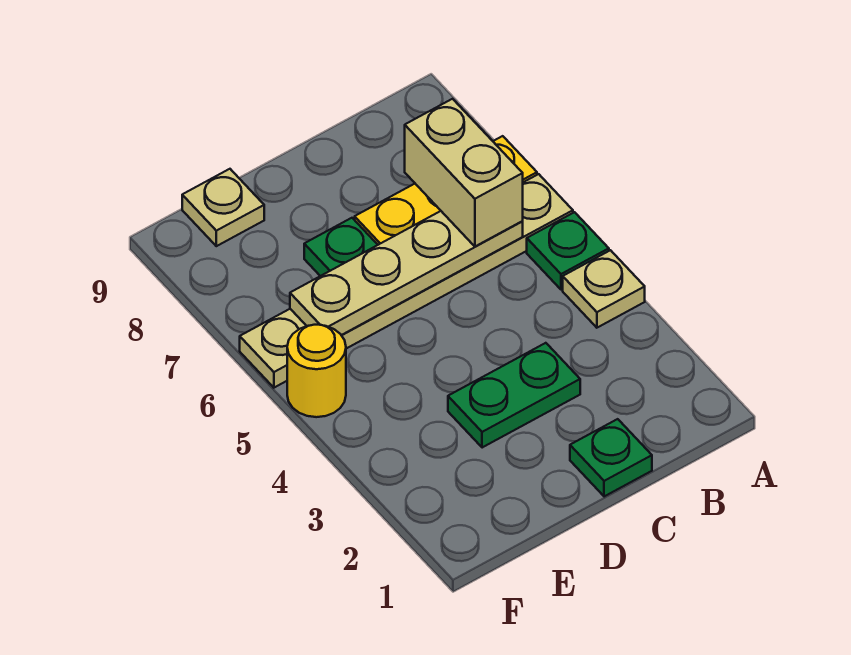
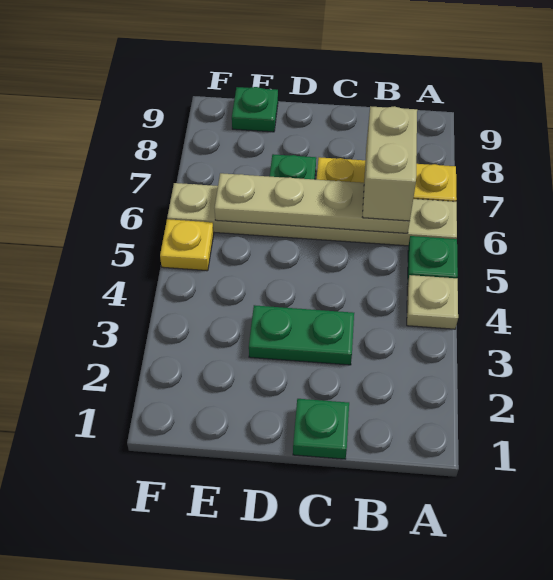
tan plate E9 level 1 -> green plate E9 level 1
yellow round brick F5 level 1 -> yellow plate F5 level 1

